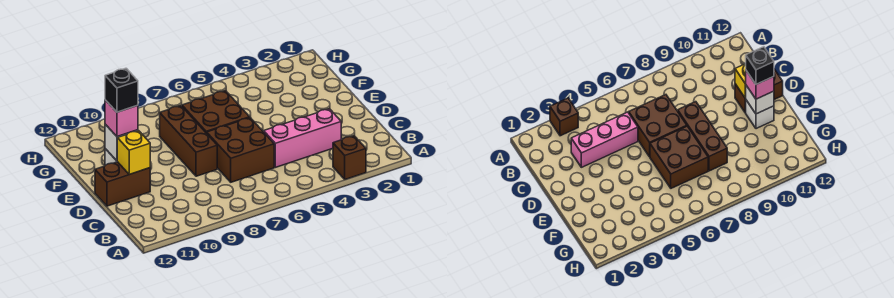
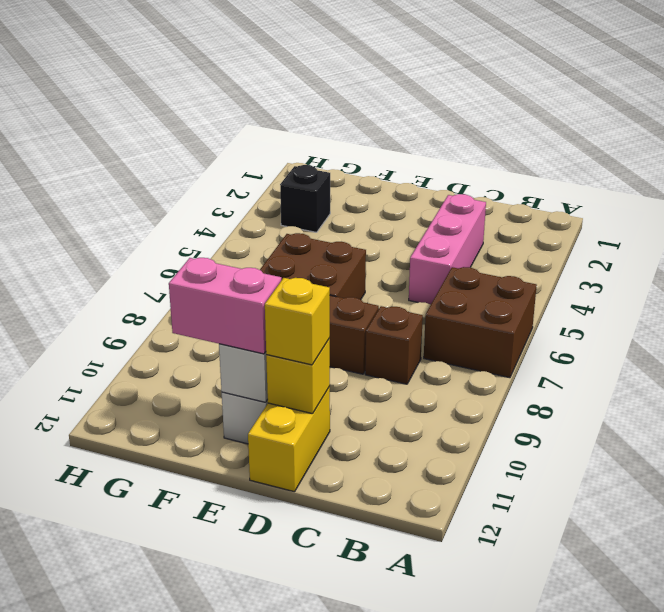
brown brick A3 level 1 -> brown brick C8 level 1
brown brick C6:D7 level 1 -> brown brick A6:B7 level 1
brown brick D11:D12 level 1 -> yellow brick D11:D12 level 1
none -> yellow brick D11 level 3
pink brick E11 level 3 -> pink brick E11:F11 level 3
black brick E11 level 4 -> black brick G3 level 1

